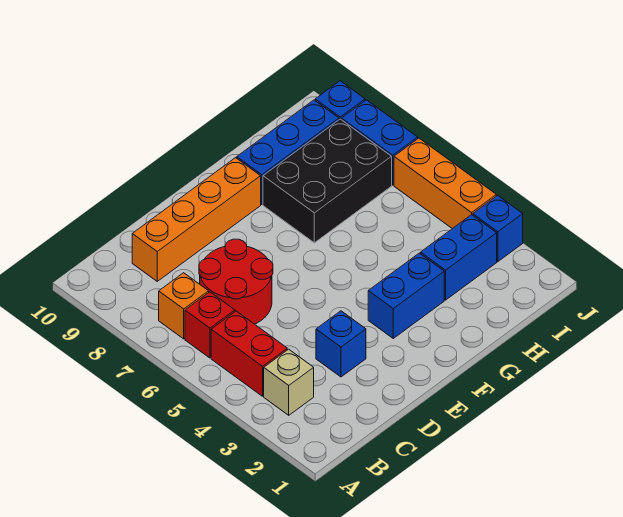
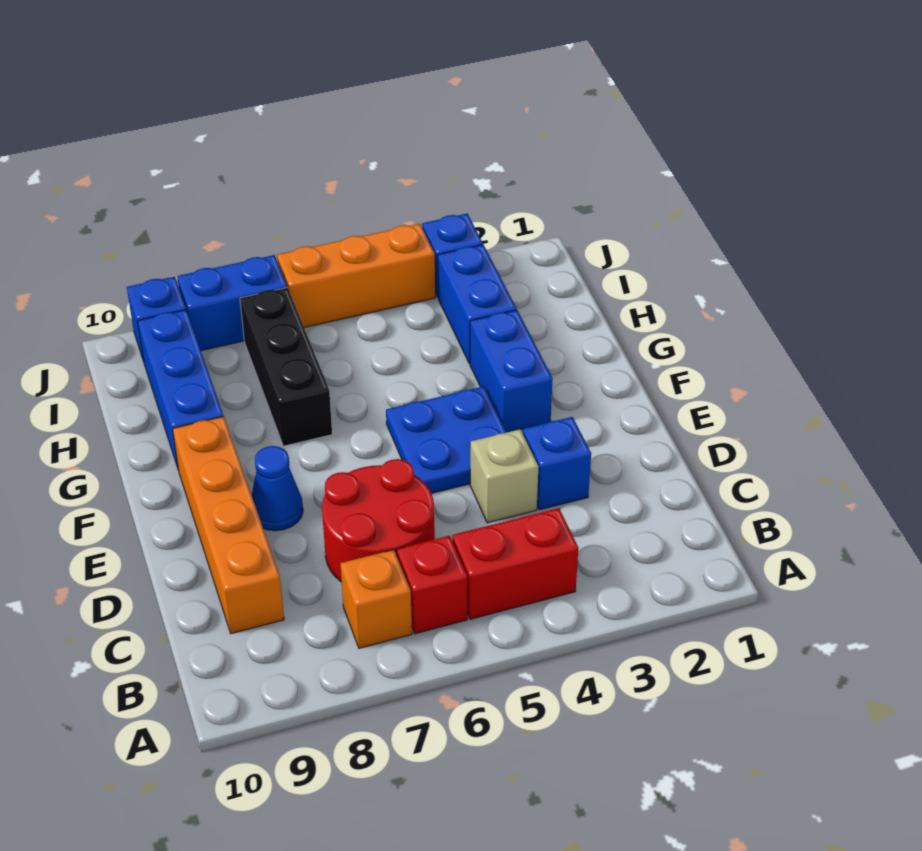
tan brick B3 level 1 -> tan brick D4 level 1
none -> blue plate E4:F5 level 1
none -> blue cone E8 level 1
black brick G7:I8 level 1 -> black brick G7:I7 level 1

